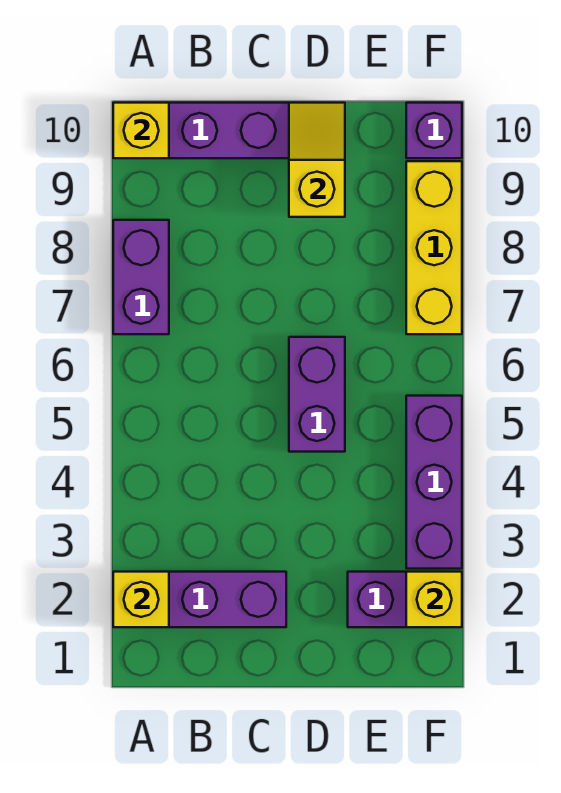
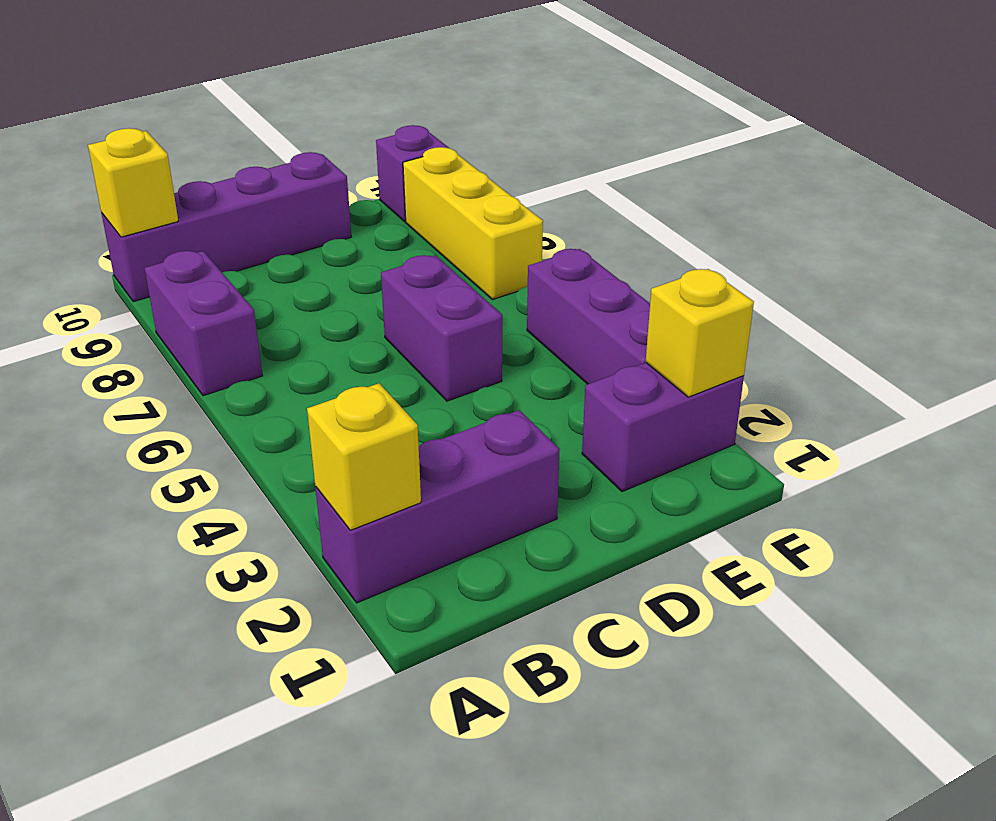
yellow slope D9:D10 level 2 top 9 -> none

